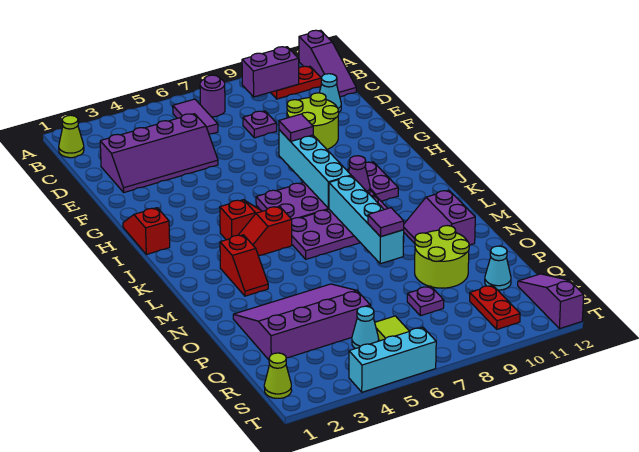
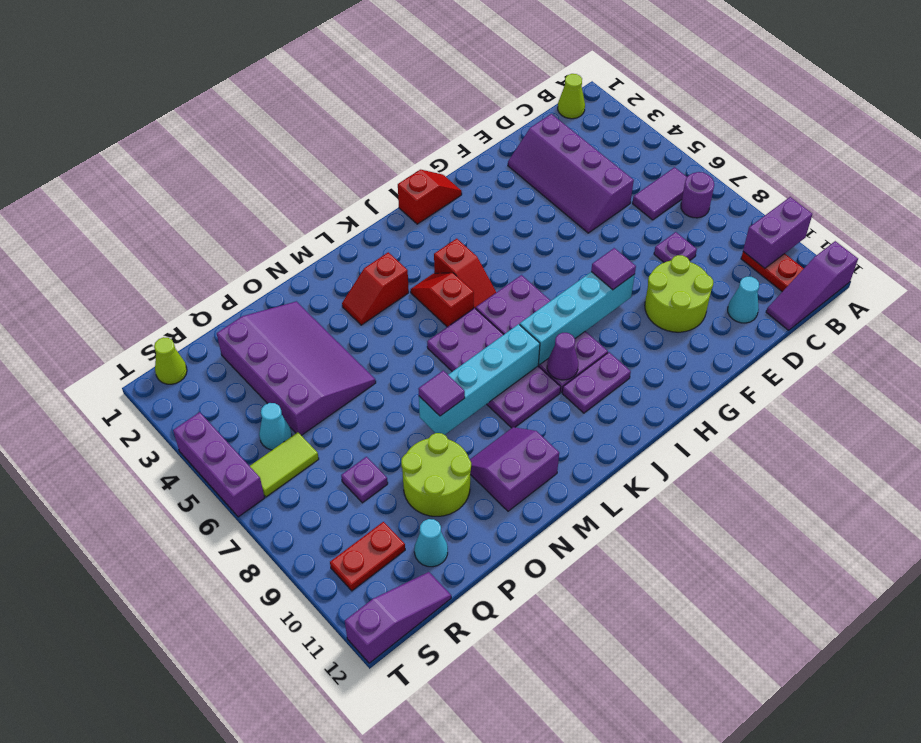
purple brick B9:B10 level 2 -> purple brick A10:B10 level 2
cyan brick T4:T6 level 1 -> purple brick T4:T6 level 1

